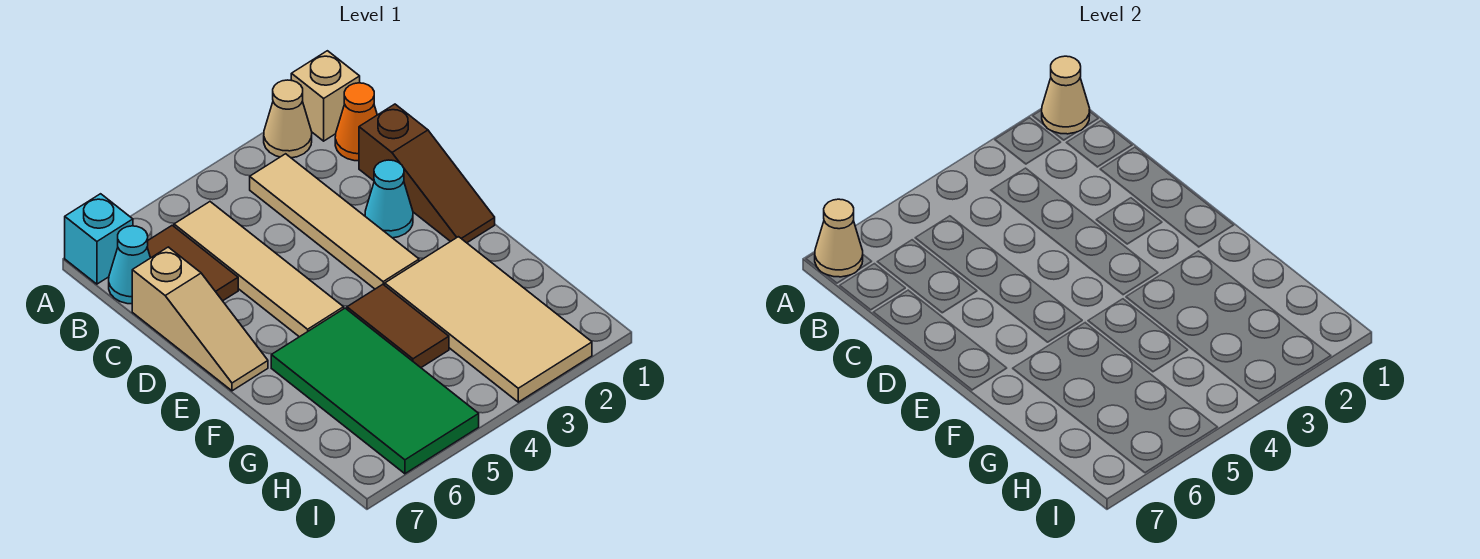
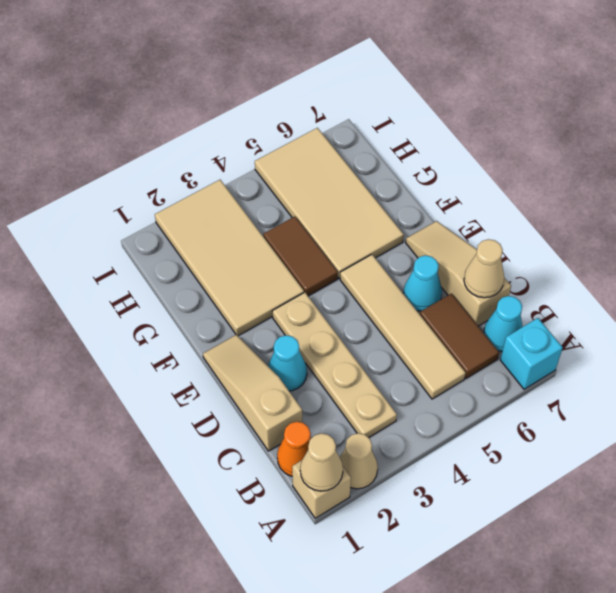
tan cone A7 level 2 -> tan cone C7 level 2
tan tile B3:E3 level 1 -> tan plate B3:E3 level 1
brown slope C1:E1 level 1 top C -> tan slope C1:E1 level 1 top C
none -> cyan cone D6 level 1
green tile F5:I6 level 1 -> tan tile F5:I6 level 1

